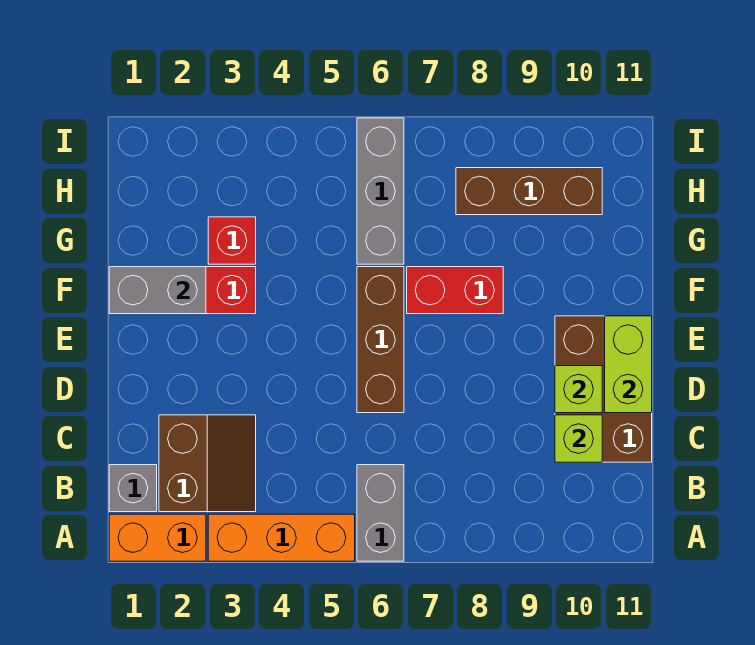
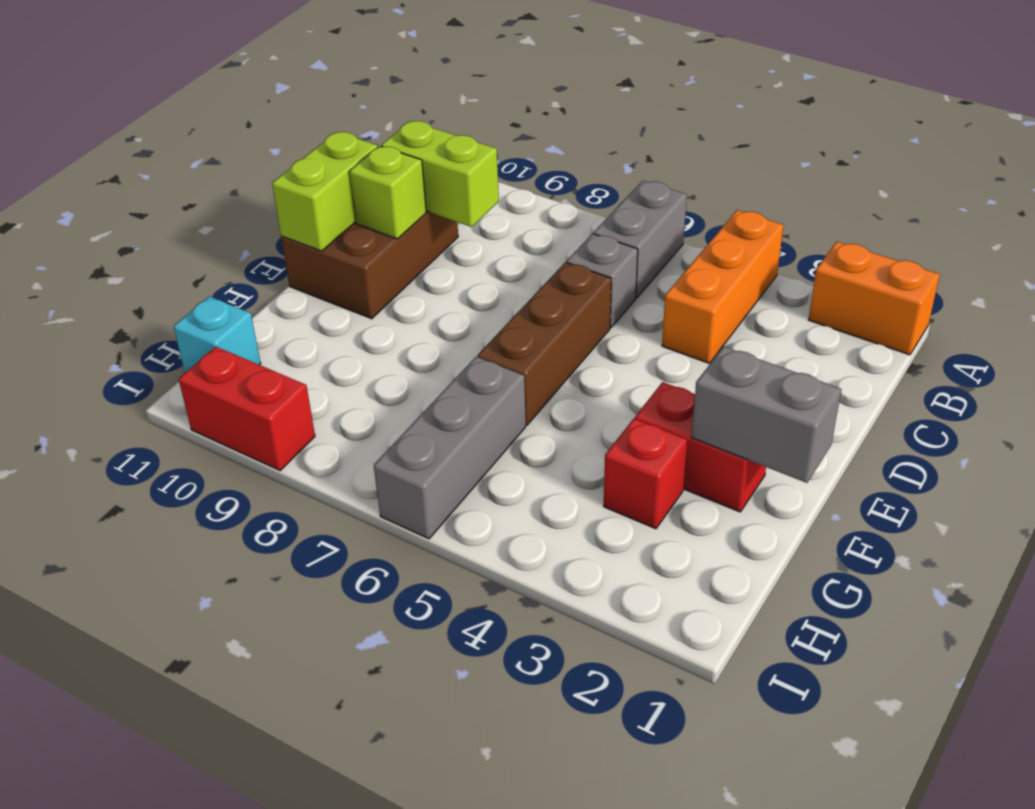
orange brick A3:A5 level 1 -> orange brick A4:C4 level 1
grey brick B1 level 1 -> grey brick C6 level 1
brown slope B2:C3 level 1 top 2 -> none
lime brick C10 level 2 -> lime brick C9:C10 level 2
red brick F7:F8 level 1 -> red brick I9:I10 level 1
brown brick H8:H10 level 1 -> none
none -> cyan brick H11 level 1

